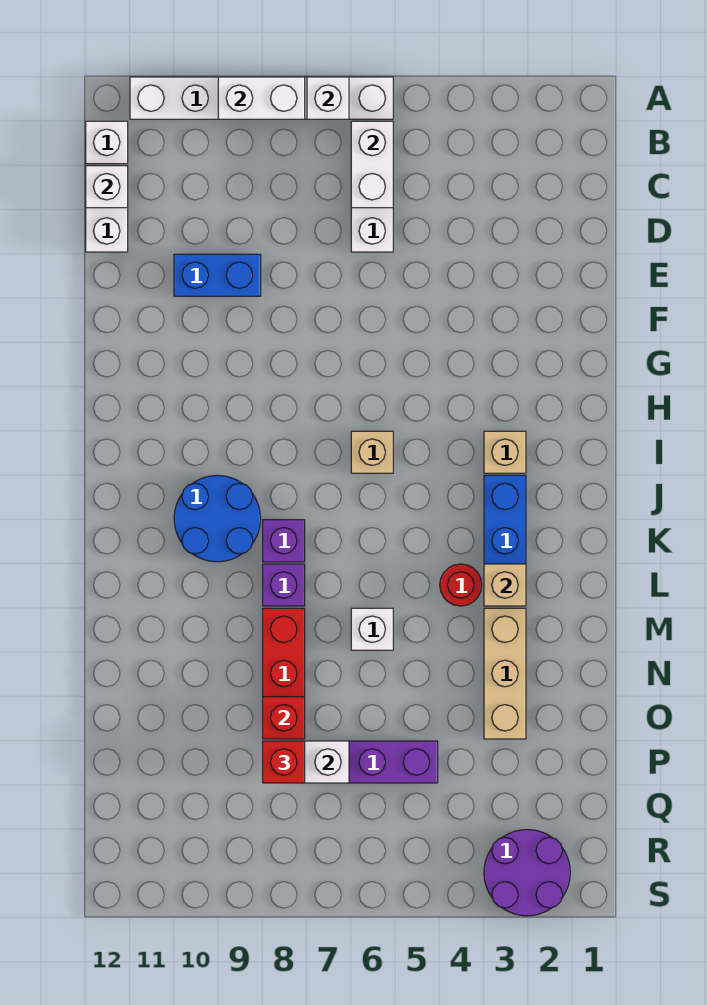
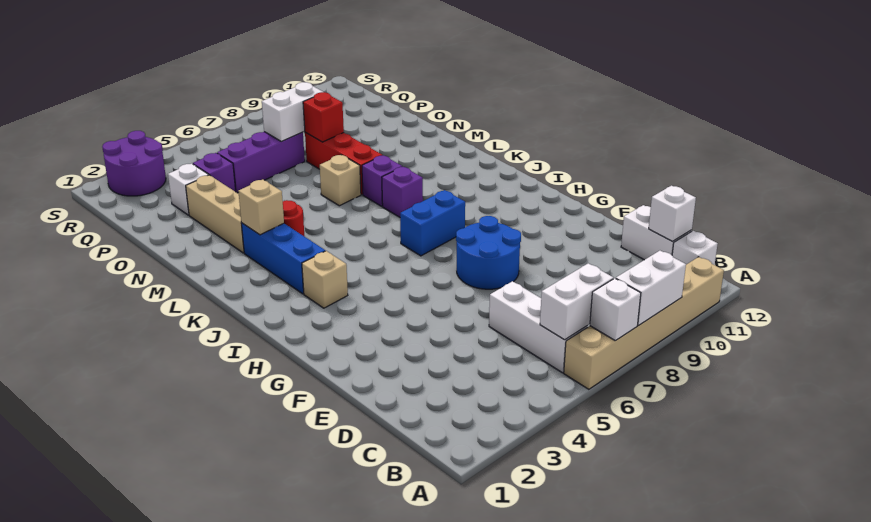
white brick A6:A11 level 1 -> tan brick A6:A11 level 1
white brick B6:C6 level 2 -> white brick B6:B7 level 2
blue brick E9:E10 level 1 -> blue brick I7:I8 level 1
tan brick I6 level 1 -> tan brick M7 level 1
blue round brick J9:K10 level 1 -> blue round brick F7:G8 level 1
white brick M6 level 1 -> white brick P3 level 1
none -> purple brick P4 level 1
red brick P8 level 3 -> none

